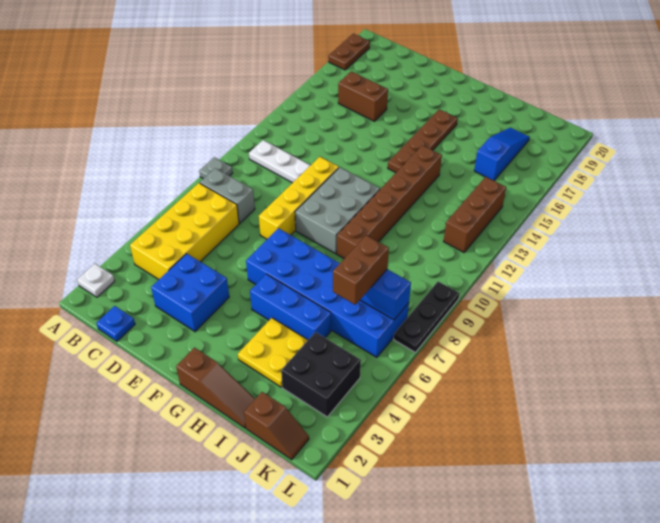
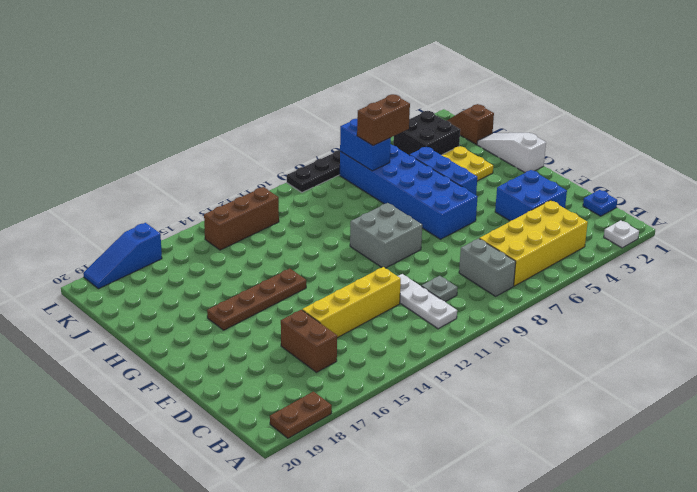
grey plate A9 level 1 -> grey plate C10 level 1
yellow brick E8:E11 level 1 -> yellow brick D12:D15 level 1
grey brick F9:G11 level 1 -> grey brick F9:G10 level 1
brown slope G1:I1 level 1 top G -> white slope G1:I1 level 1 top G
brown brick H9:H14 level 1 -> none
blue slope J16:J18 level 1 top 16 -> blue slope L17:L19 level 1 top 17

